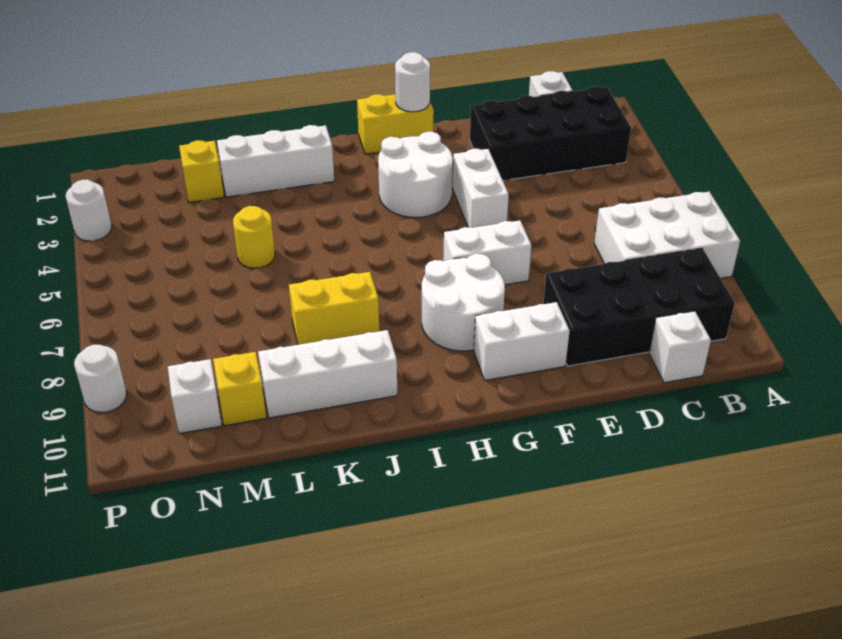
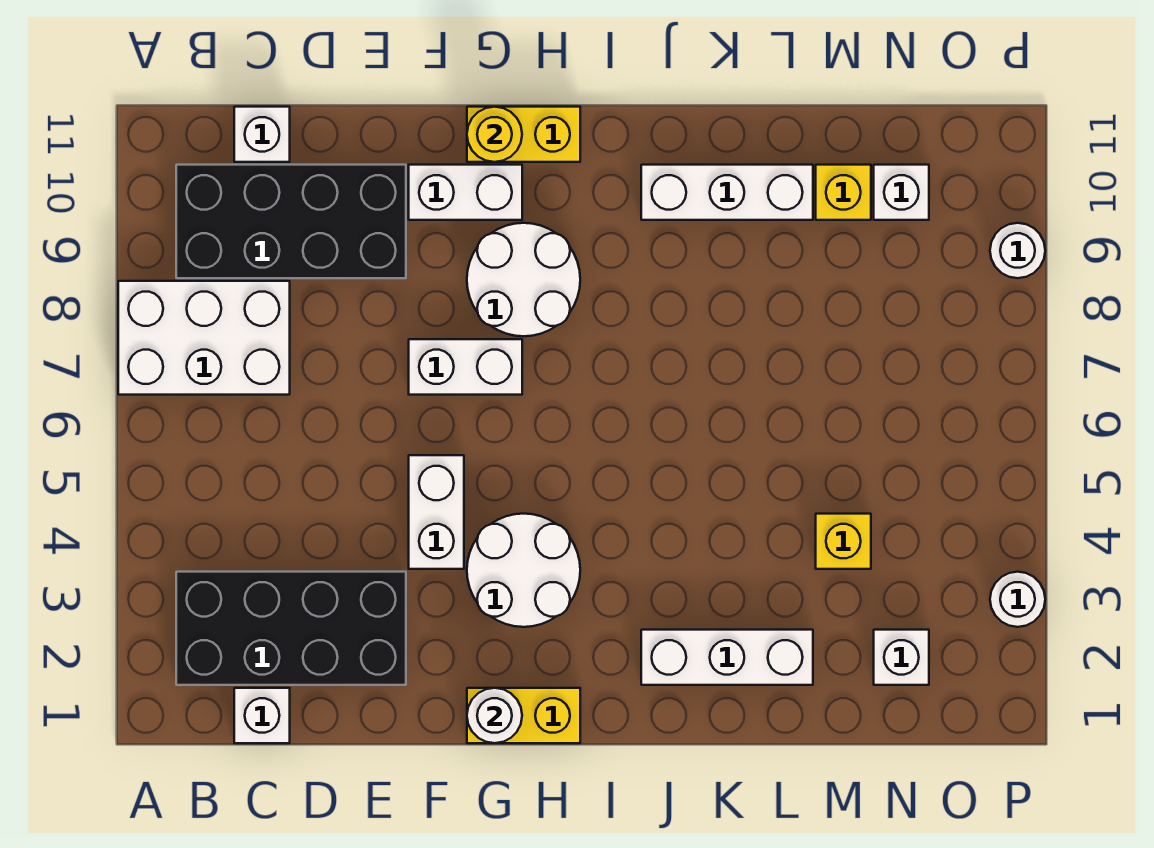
yellow brick J8:K8 level 1 -> yellow brick G11:H11 level 1
yellow round brick L5 level 1 -> yellow round brick G11 level 2
yellow brick M2 level 1 -> yellow brick M4 level 1
none -> white brick N2 level 1

